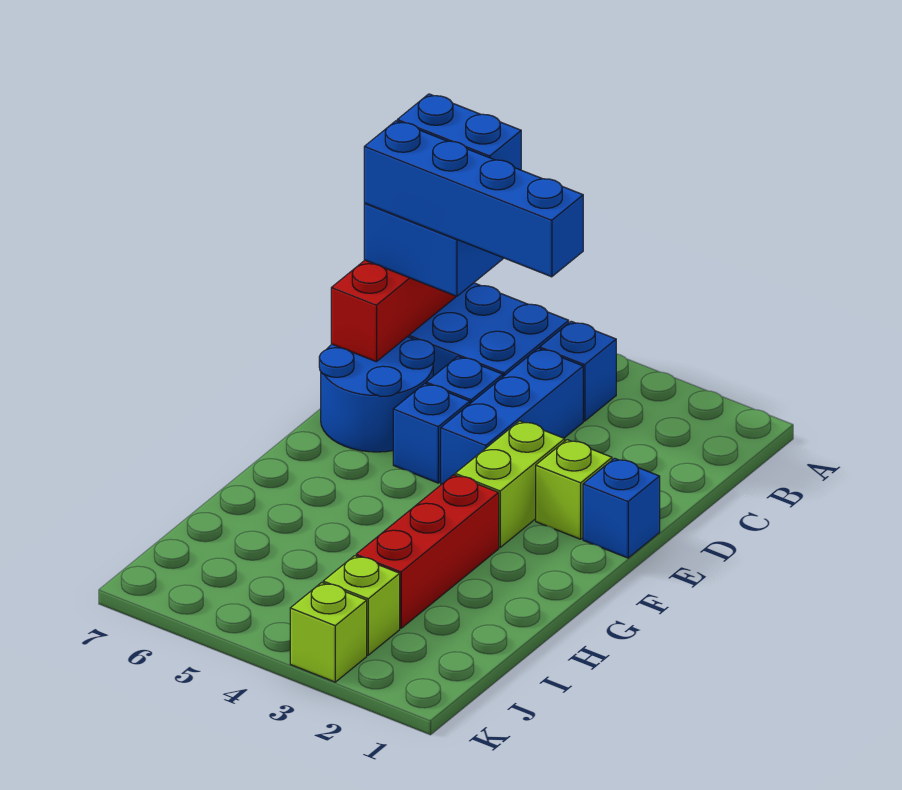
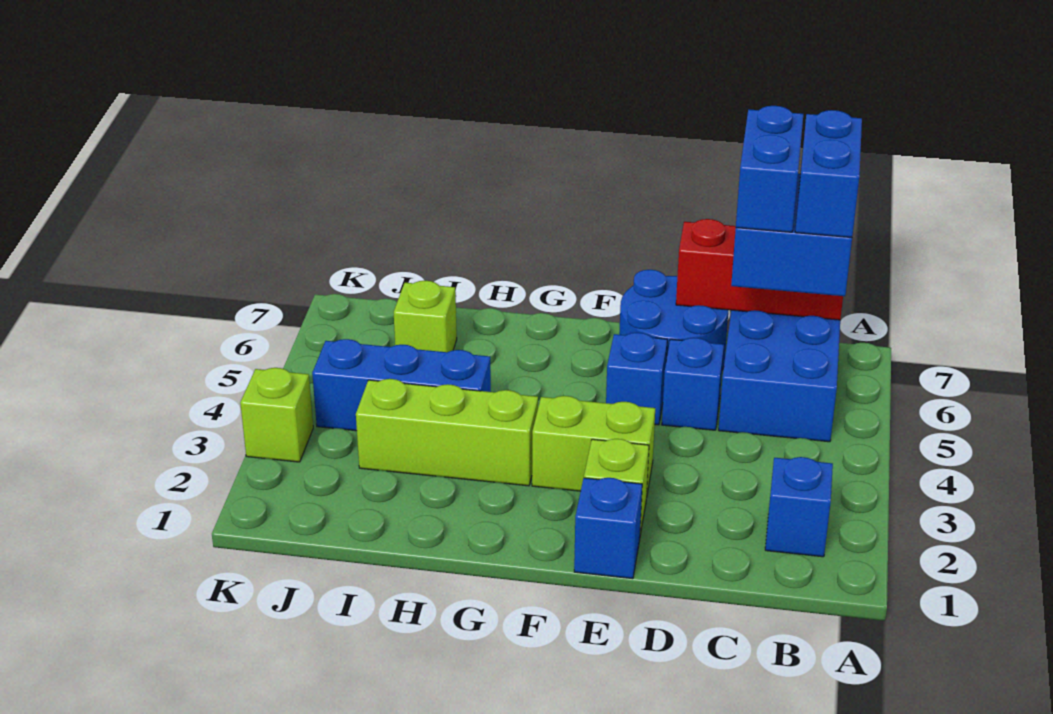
blue brick B4 level 1 -> blue brick B2 level 1
blue brick C4:E4 level 1 -> blue brick H4:J4 level 1
blue brick C4:C7 level 4 -> blue brick C6:C7 level 4
red brick G3:I3 level 1 -> lime brick G3:I3 level 1
lime brick J3 level 1 -> lime brick I6 level 1

